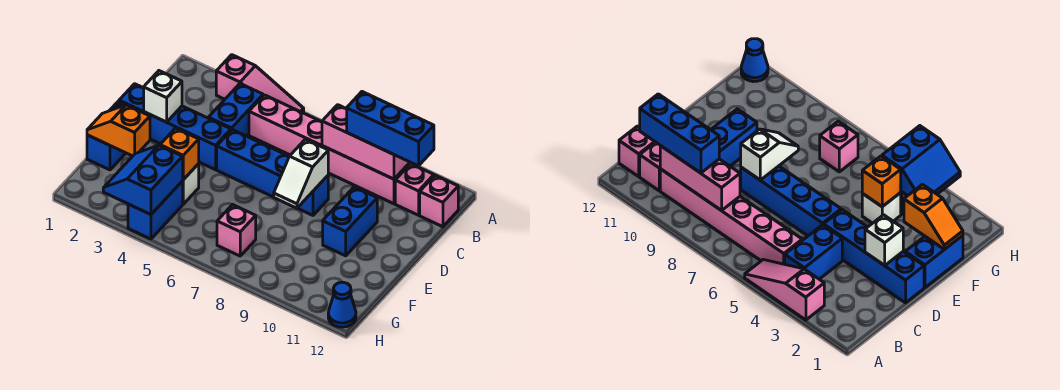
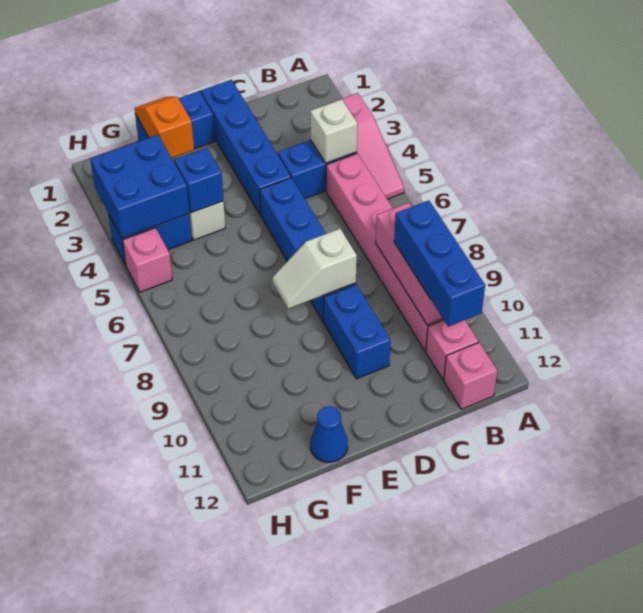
white brick D2 level 2 -> white brick B4 level 2
blue brick D10:E10 level 1 -> blue brick D9:D10 level 1
orange brick F4 level 2 -> blue brick F4 level 2
blue slope G3:H4 level 2 top 4 -> blue brick G3:H4 level 2
pink brick G7 level 1 -> pink brick H5 level 1
blue cone H12 level 1 -> blue cone F12 level 1

